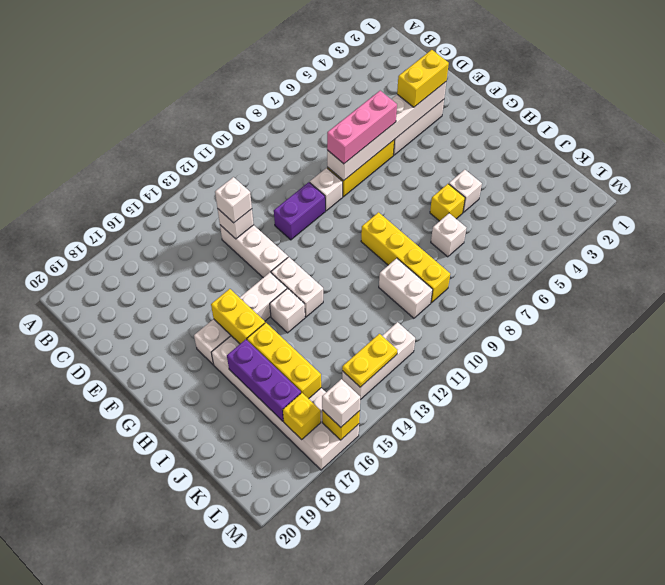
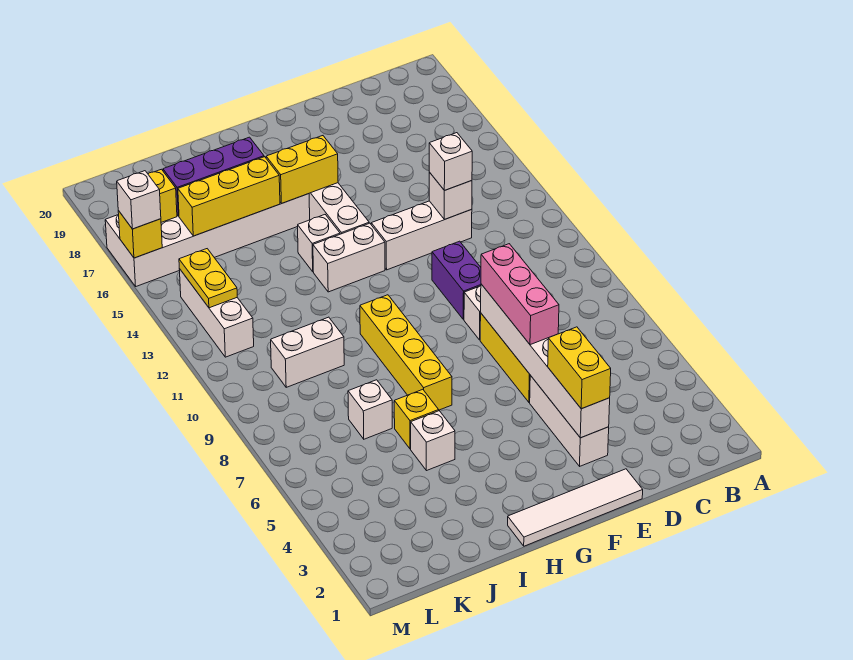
none -> white tile E1:H1 level 1
yellow brick H9:K9 level 1 -> yellow brick H7:H10 level 1

